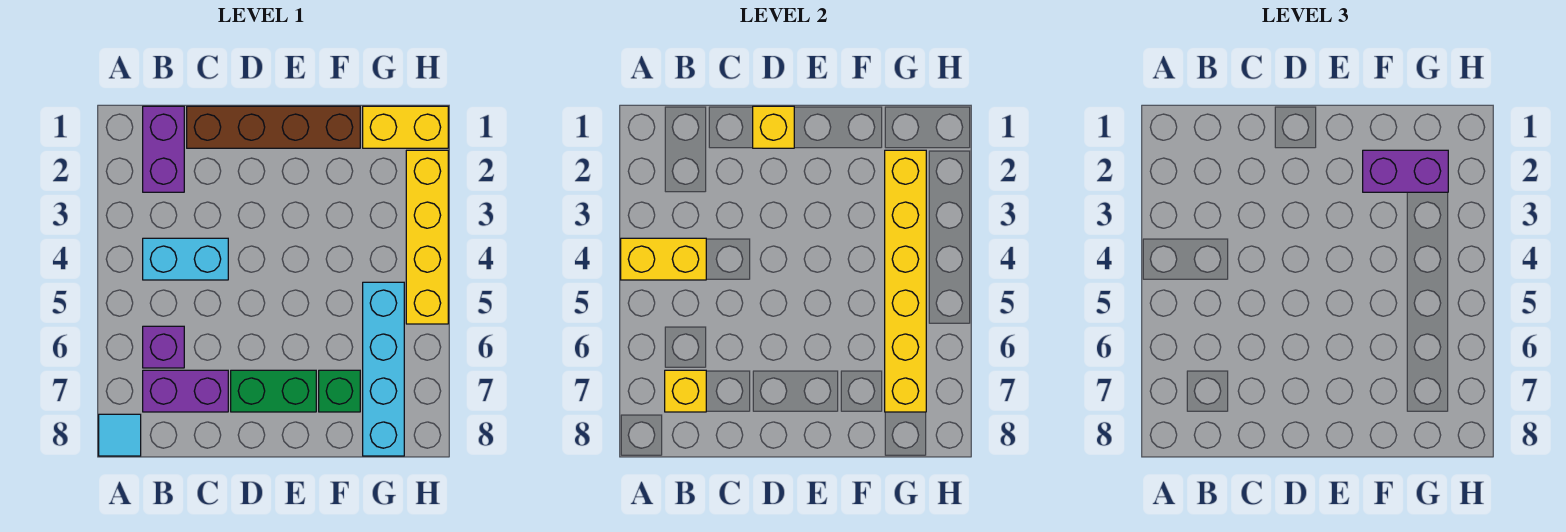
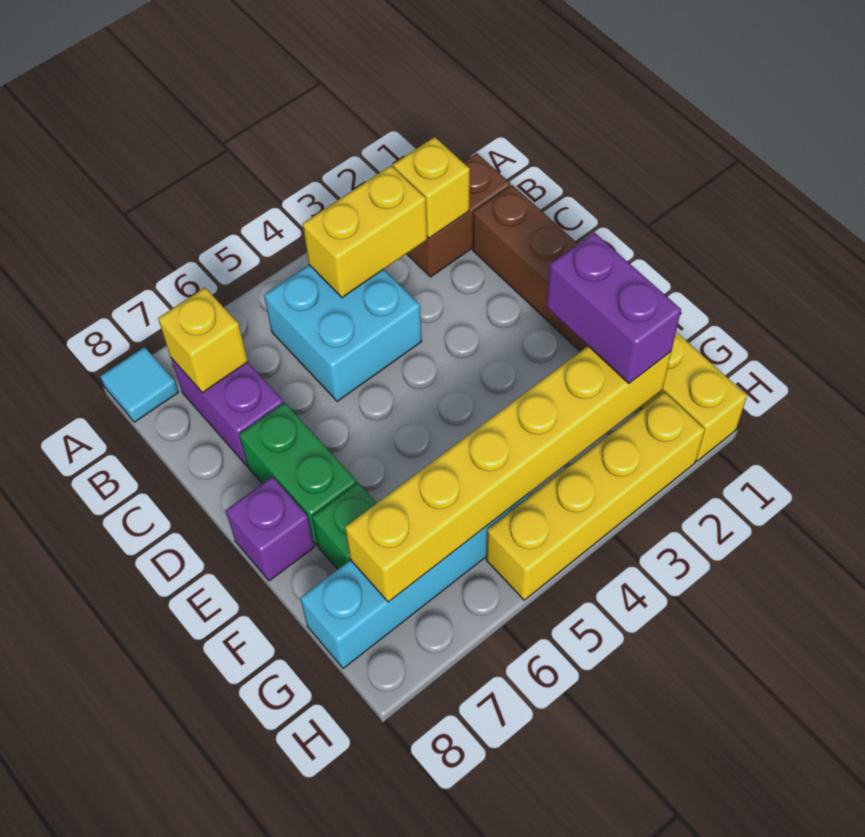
yellow brick A4:B4 level 2 -> yellow brick B3:B4 level 2
purple brick B1:B2 level 1 -> brown brick B1:B2 level 1
cyan brick B4:C4 level 1 -> cyan brick B4:C5 level 1
purple brick B6 level 1 -> purple brick E8 level 1
yellow brick D1 level 2 -> yellow brick B2 level 2

